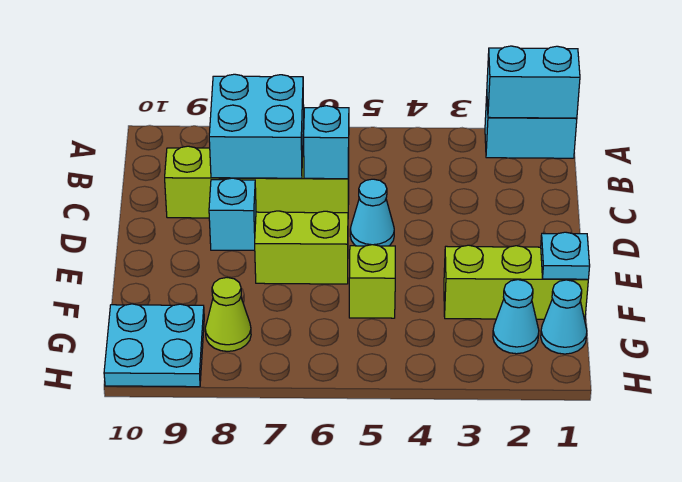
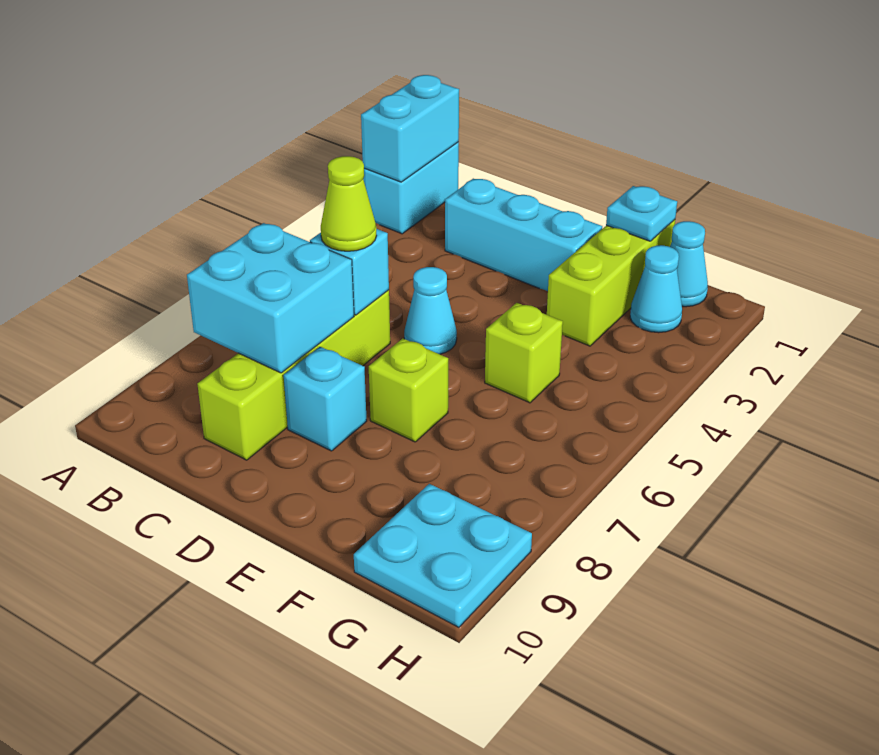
none -> cyan brick C2:E2 level 1
lime brick E6:E7 level 1 -> lime brick E7 level 1
lime cone G8 level 1 -> lime cone C6 level 3

